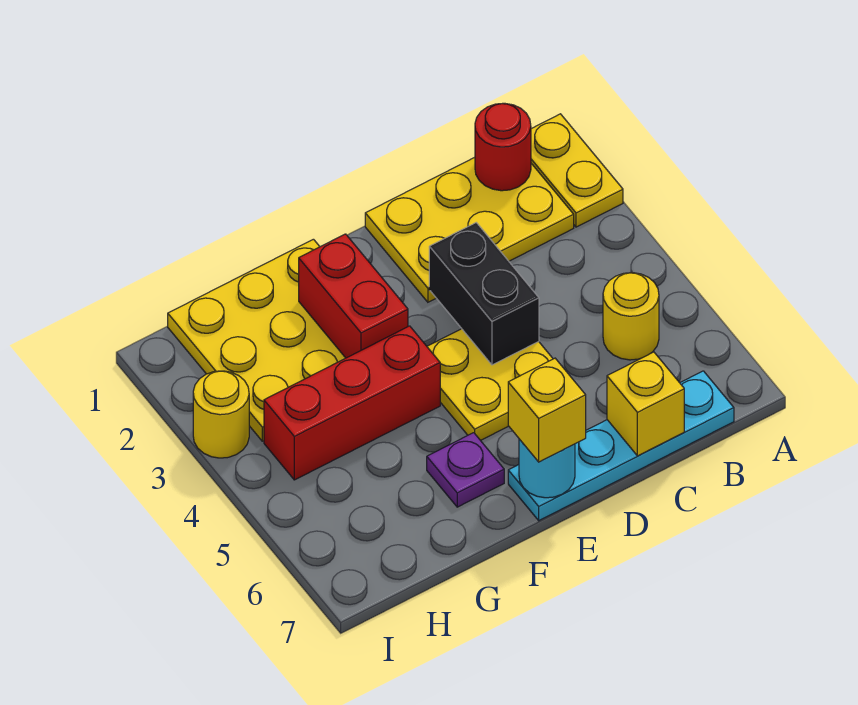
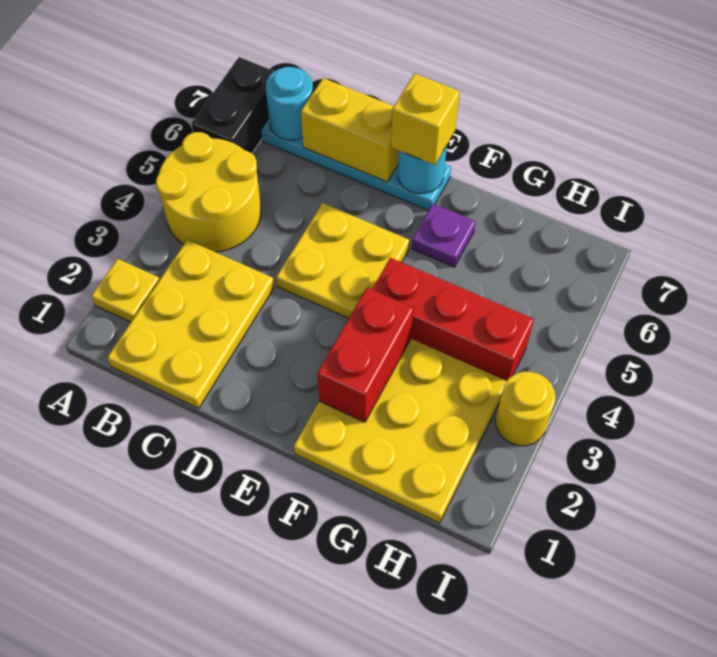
yellow plate A1:A2 level 1 -> yellow plate A2 level 1
yellow plate B1:D2 level 1 -> yellow plate B1:C3 level 1
red round brick B1 level 2 -> none
yellow round brick B5 level 1 -> yellow round brick A4:B5 level 1
none -> cyan round brick B7 level 2
yellow brick C7 level 2 -> yellow brick C7:D7 level 2
black brick D3:D4 level 2 -> black brick A6:A7 level 1

